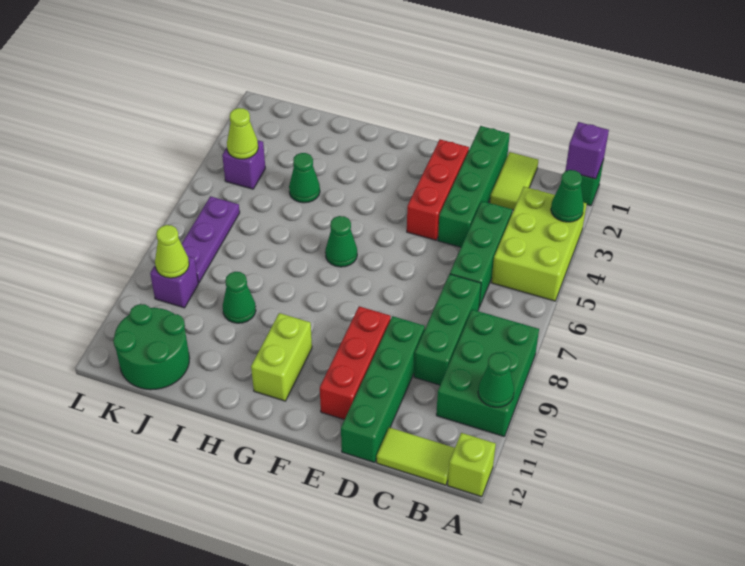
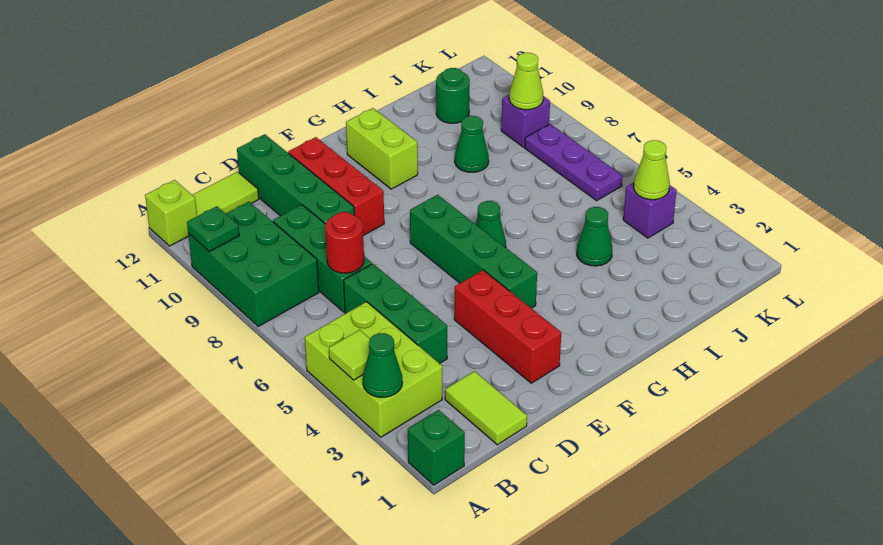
purple brick A1 level 2 -> none
none -> lime tile A4 level 2
green cone A10 level 2 -> green plate A10 level 2
none -> red round brick C7 level 2
green brick D1:D4 level 1 -> green brick F4:F7 level 1
green round brick J11:K12 level 1 -> green round brick J11 level 1

